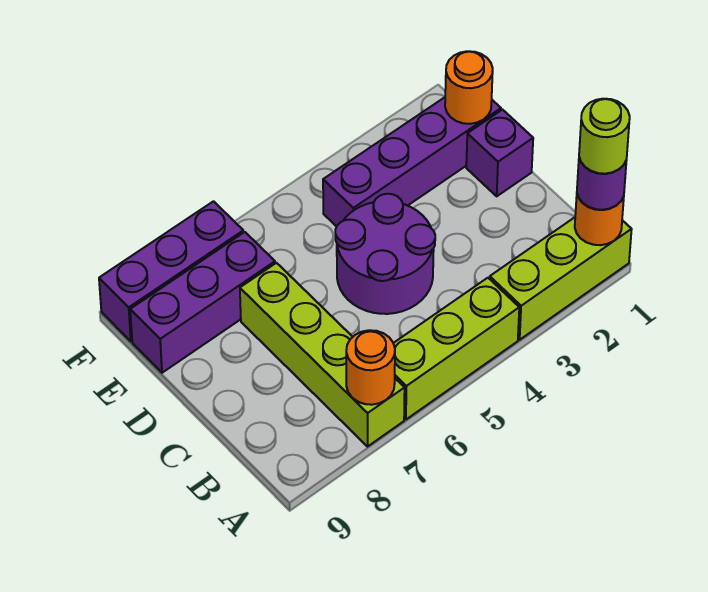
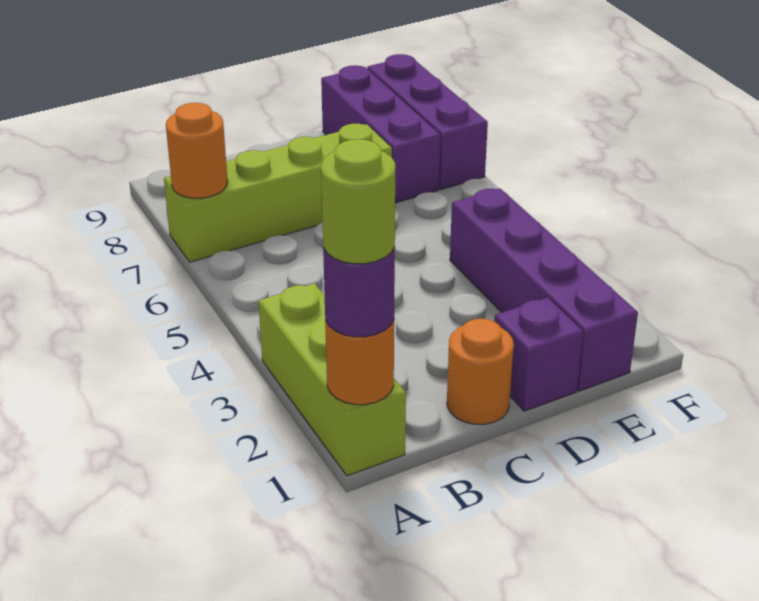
lime brick A4:A6 level 1 -> none
purple round brick C4:D5 level 1 -> none
orange round brick E1 level 2 -> orange round brick C1 level 1

